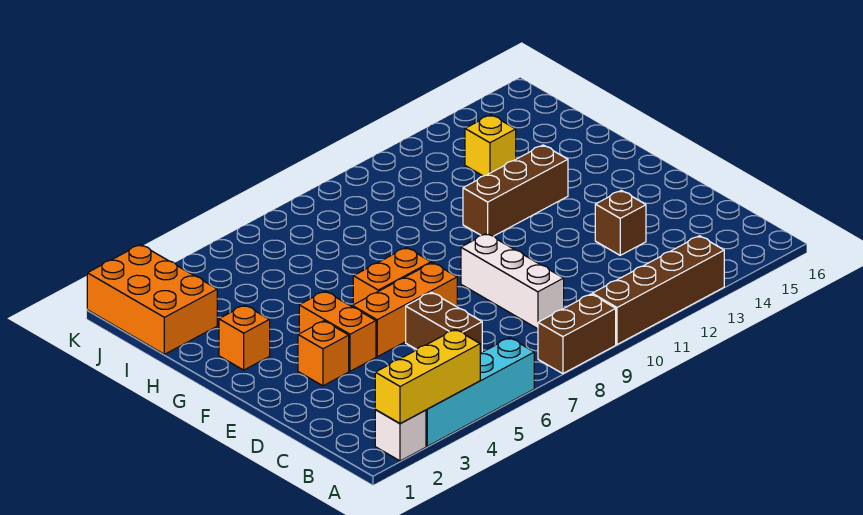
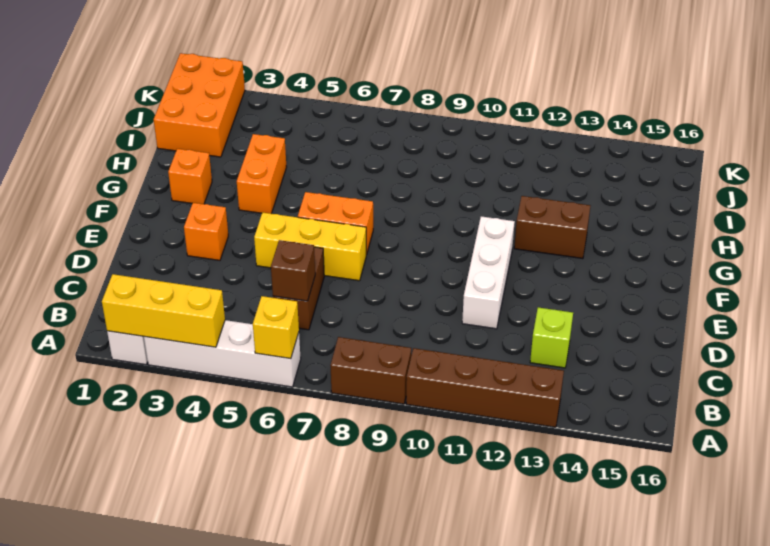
cyan brick A3:A6 level 1 -> white brick A3:A6 level 1
white brick C9:E9 level 1 -> white brick D11:F11 level 1
none -> lime brick C13 level 1
brown brick D13 level 1 -> brown brick C6 level 2
orange brick E4:F4 level 1 -> orange brick G4:H4 level 1
orange brick E5:E7 level 1 -> yellow brick E5:E7 level 1
brown brick G11:G13 level 1 -> brown brick G12:G13 level 1
yellow brick I13 level 1 -> yellow brick A6 level 2

